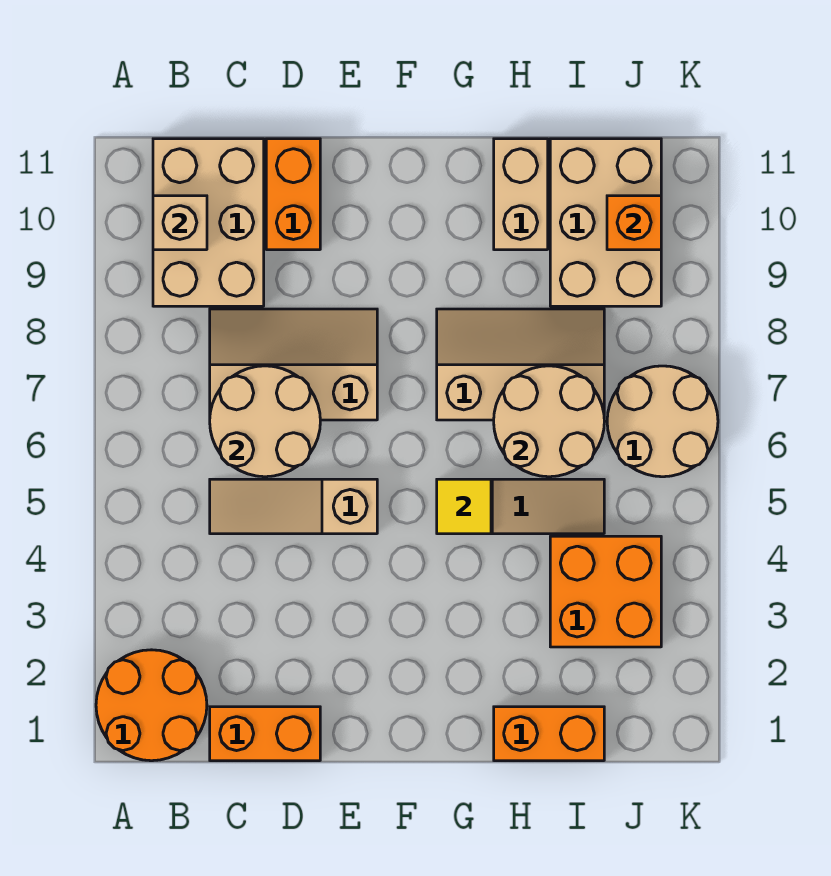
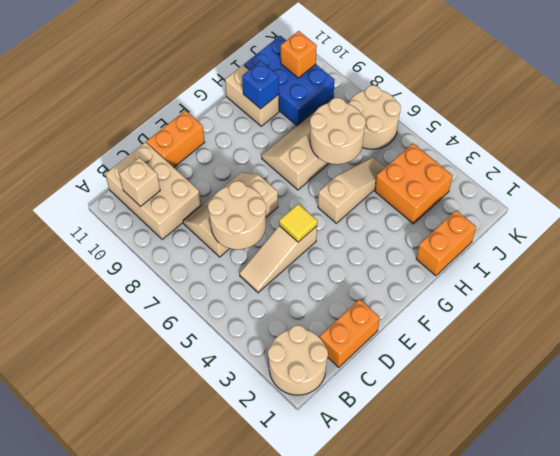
orange round brick A1:B2 level 1 -> tan round brick A1:B2 level 1
orange brick D10:D11 level 1 -> orange brick D11:E11 level 1
yellow tile G5 level 2 -> yellow tile E5 level 2
none -> blue brick H10 level 2
tan brick I9:J11 level 1 -> blue brick I9:J11 level 1

